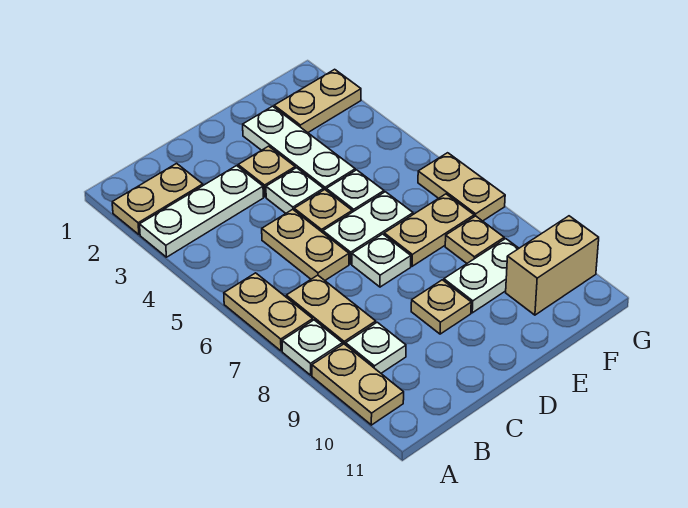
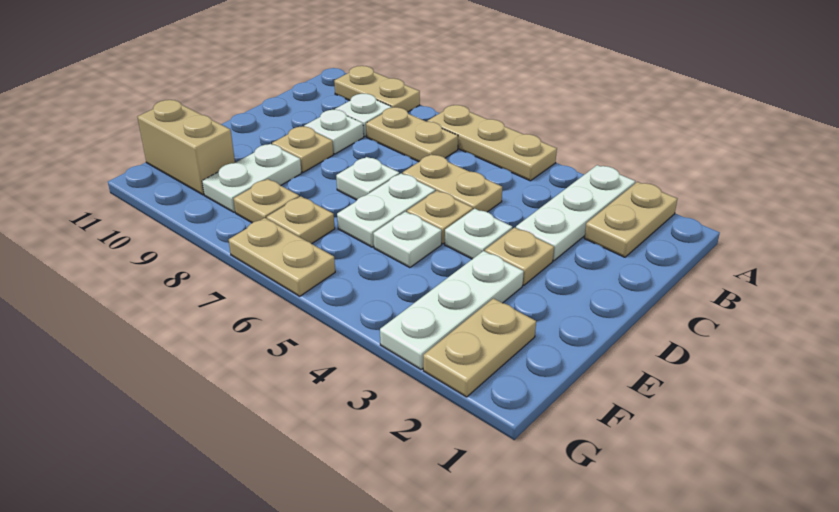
tan plate A6:A7 level 1 -> tan plate A5:A7 level 1
white plate A8 level 1 -> white plate C9 level 1
white plate E2:E4 level 1 -> white plate E3:G3 level 1
tan plate E7:F7 level 1 -> tan plate F7 level 1
tan brick F10:G10 level 1 -> tan brick F10:F11 level 1

